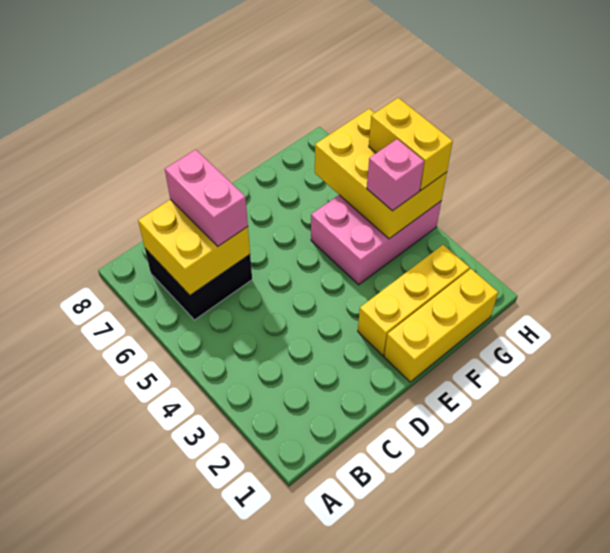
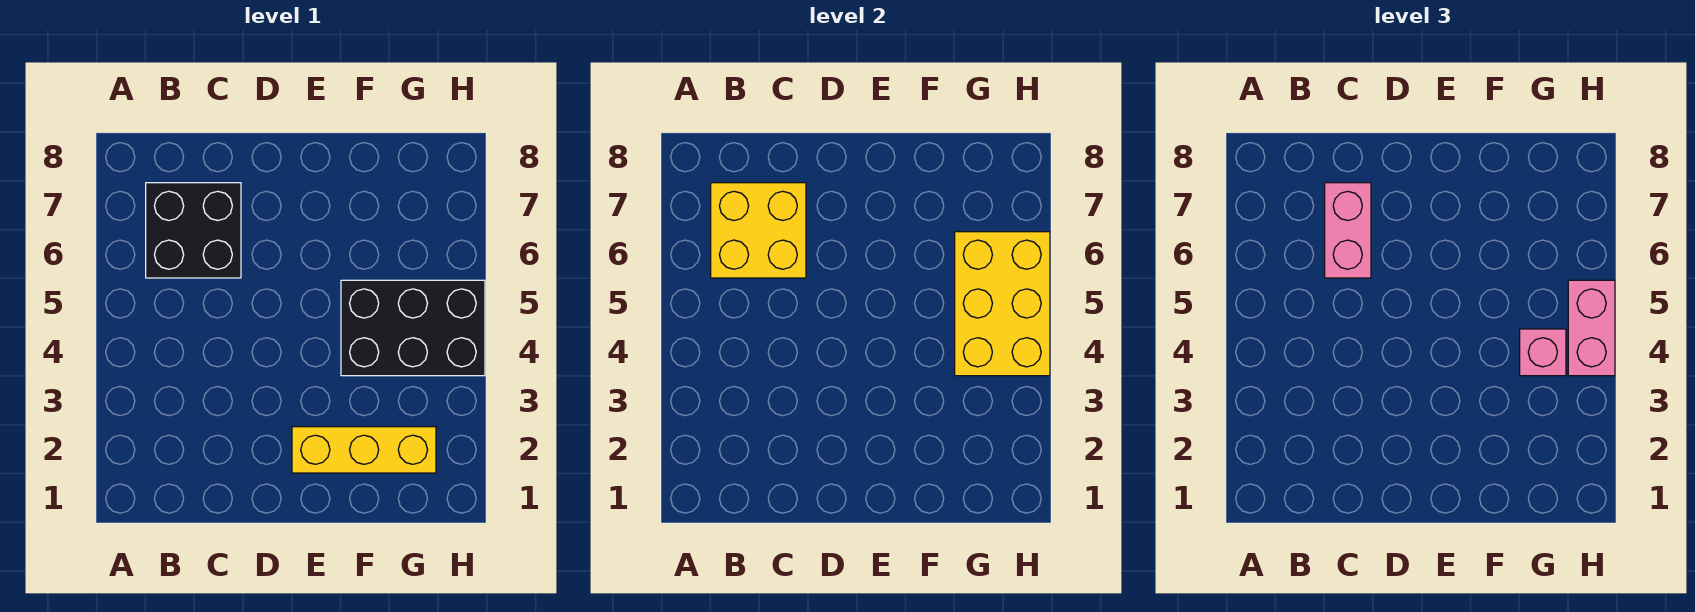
yellow brick E1:G1 level 1 -> none
pink brick F4:H5 level 1 -> black brick F4:H5 level 1
yellow brick H4:H5 level 3 -> pink brick H4:H5 level 3

